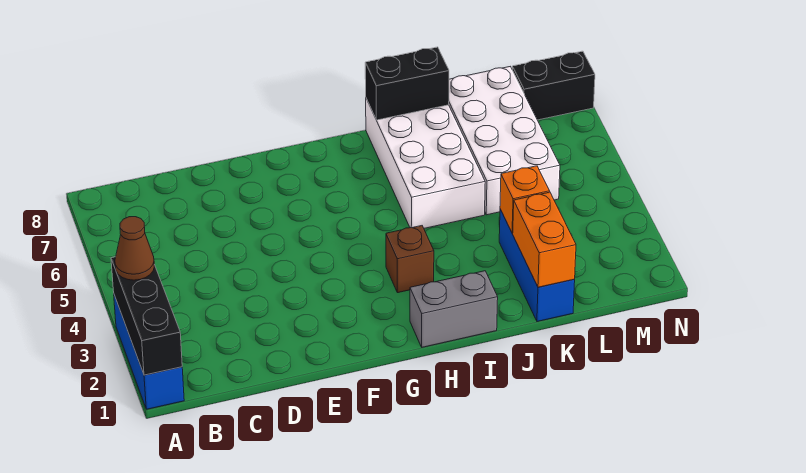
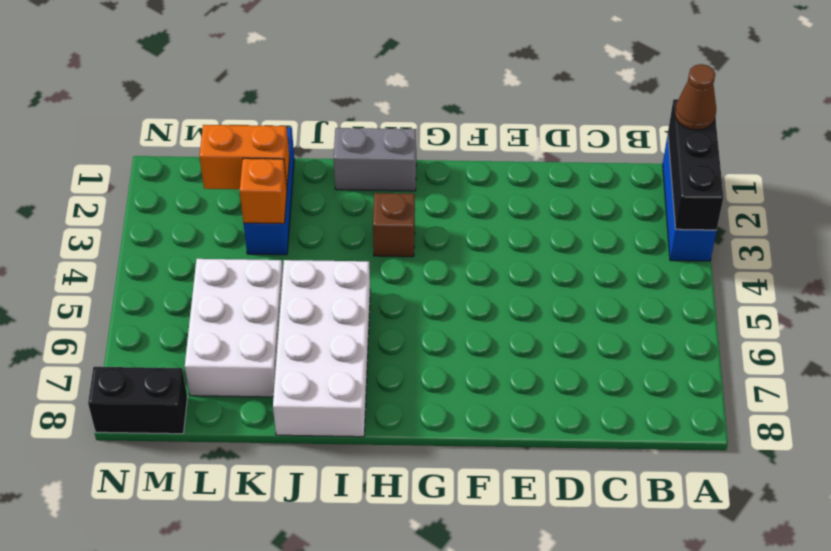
brown cone A3 level 3 -> brown cone A1 level 3
black brick I8:J8 level 2 -> none
orange brick K1:K2 level 2 -> orange brick K2:L2 level 2
white brick K5:L8 level 1 -> white brick K5:L7 level 1

